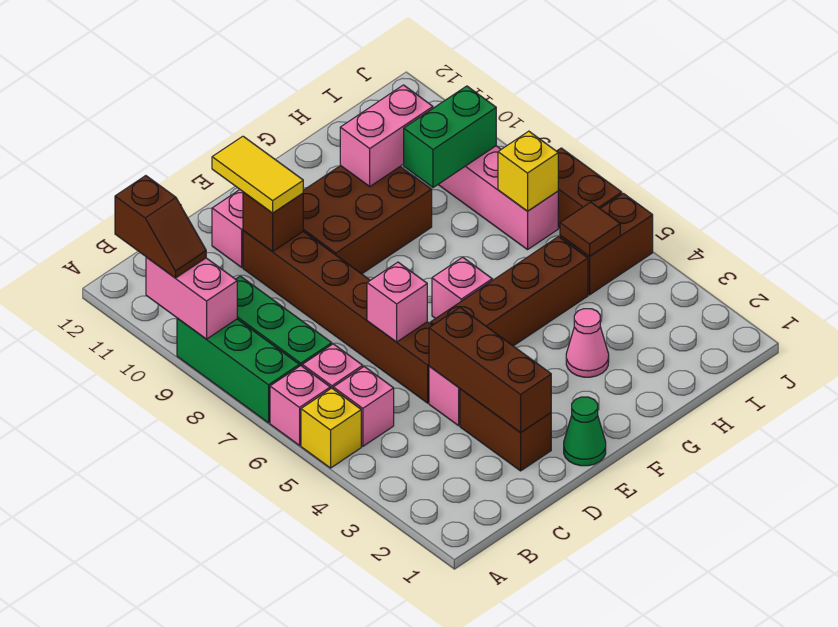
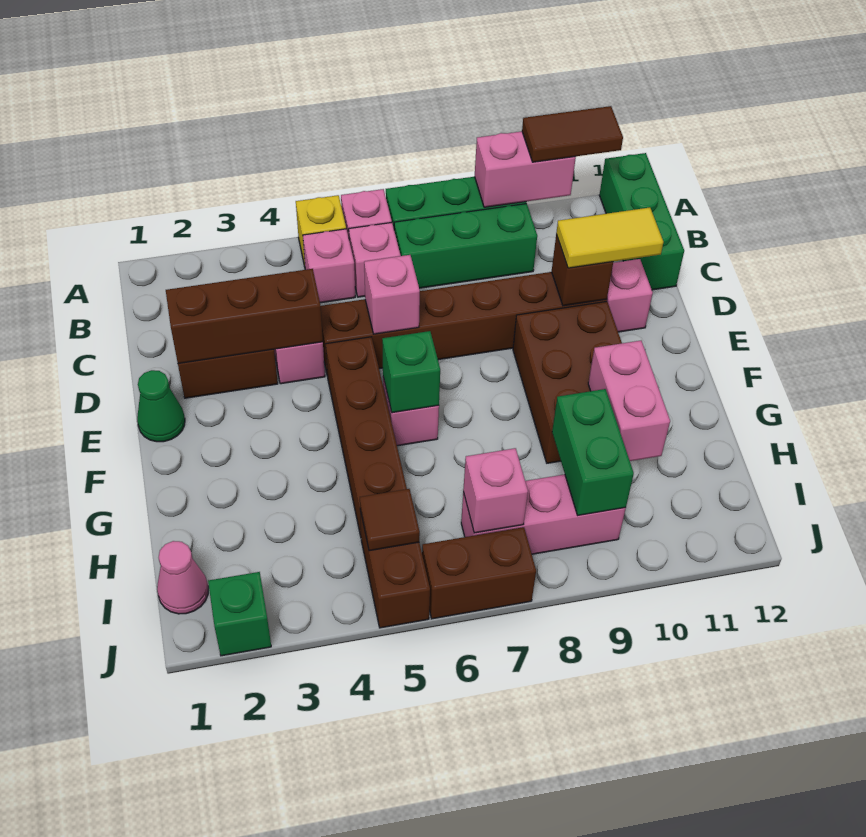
brown slope A10:A11 level 3 top 11 -> brown tile A10:A11 level 3
none -> green brick A12:C12 level 1
none -> green brick F6 level 2
pink cone G3 level 1 -> pink cone I1 level 1
yellow brick I7 level 2 -> pink brick I7 level 2
none -> green brick J2 level 1

